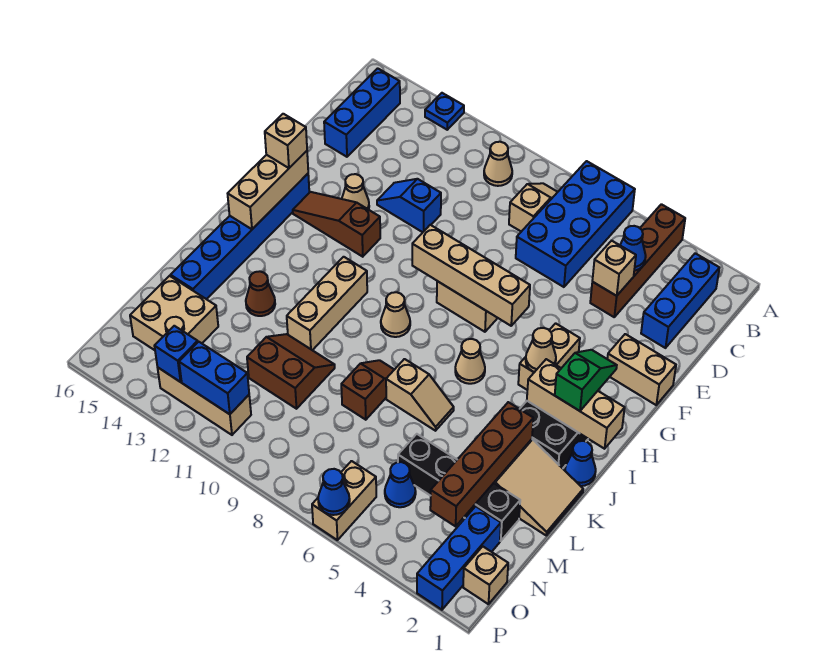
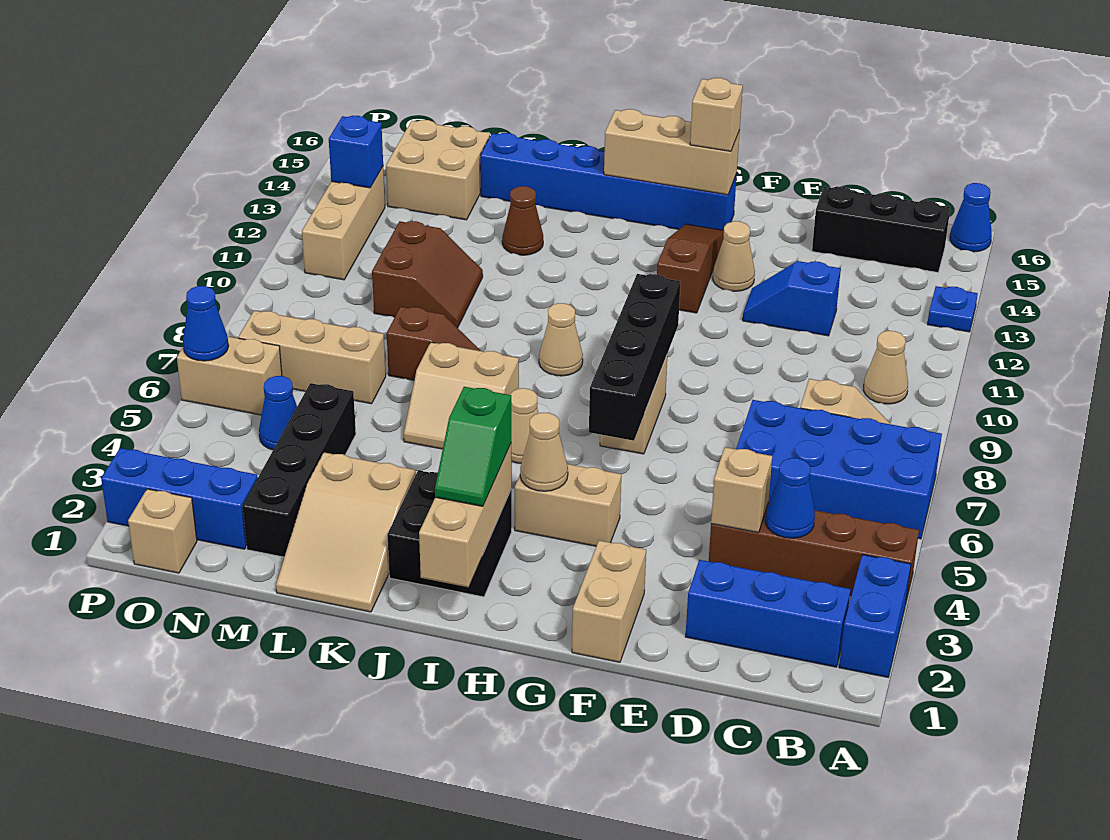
blue brick B15:D15 level 1 -> black brick B15:D15 level 1
blue slope E11:E12 level 1 top 11 -> blue slope D12:E12 level 1 top D
tan brick G6:G9 level 2 -> black brick G6:G9 level 2
green slope H2:I2 level 3 top I -> green slope I2:I3 level 3 top 3
tan brick I11:K11 level 1 -> tan brick M7:O7 level 1
blue cone J1 level 1 -> blue cone A16 level 1
brown brick K3:N3 level 2 -> none
tan slope K6:K7 level 1 top 7 -> tan slope J6:K7 level 1 top 7
blue brick O11:O12 level 2 -> blue brick A2:A3 level 1

